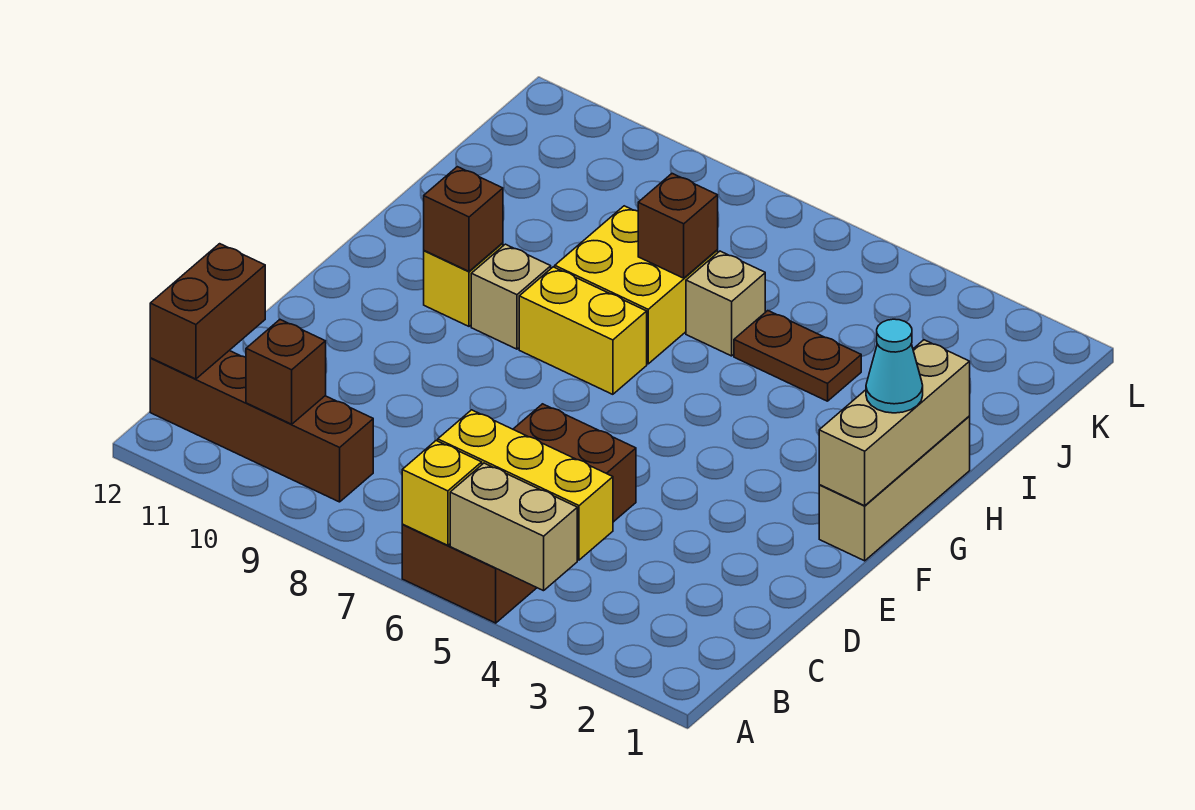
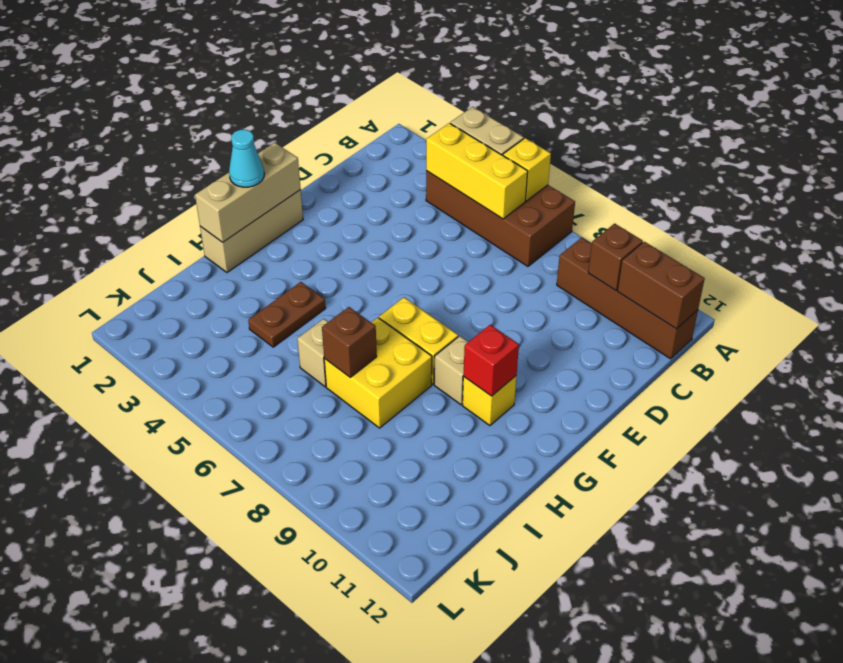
brown brick A5:D6 level 1 -> brown brick A4:B7 level 1
brown brick B12:C12 level 2 -> brown brick B11:B12 level 2
brown brick G10 level 2 -> red brick G10 level 2
brown plate I4:I5 level 1 -> brown plate H4:I4 level 1

